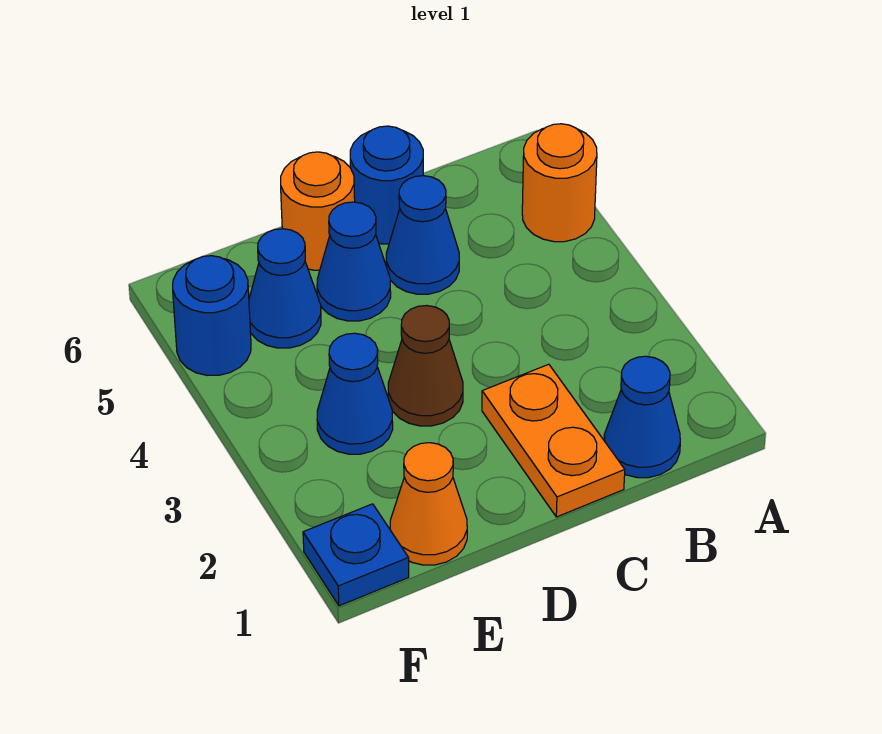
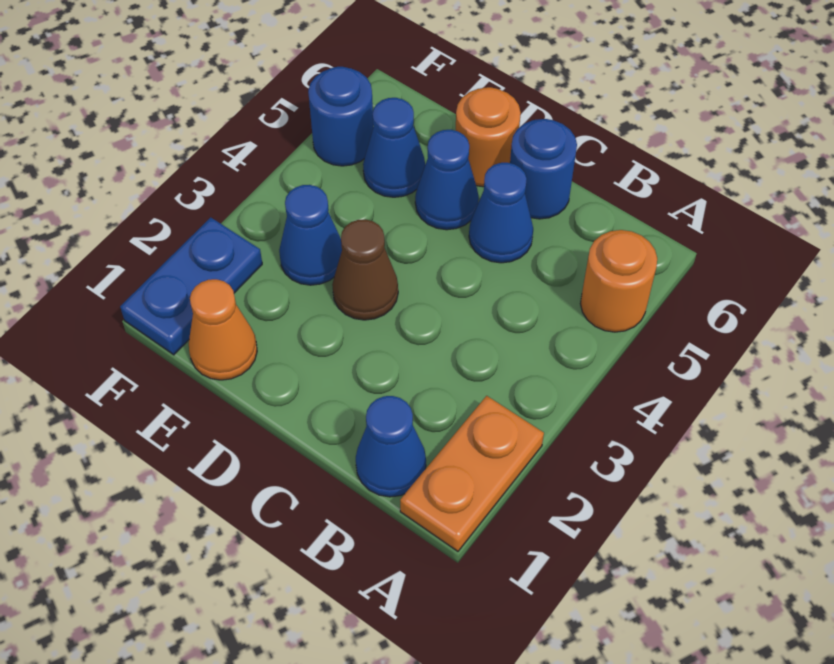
orange plate C1:C2 level 1 -> orange plate A1:A2 level 1
blue plate F1 level 1 -> blue plate F1:F2 level 1

